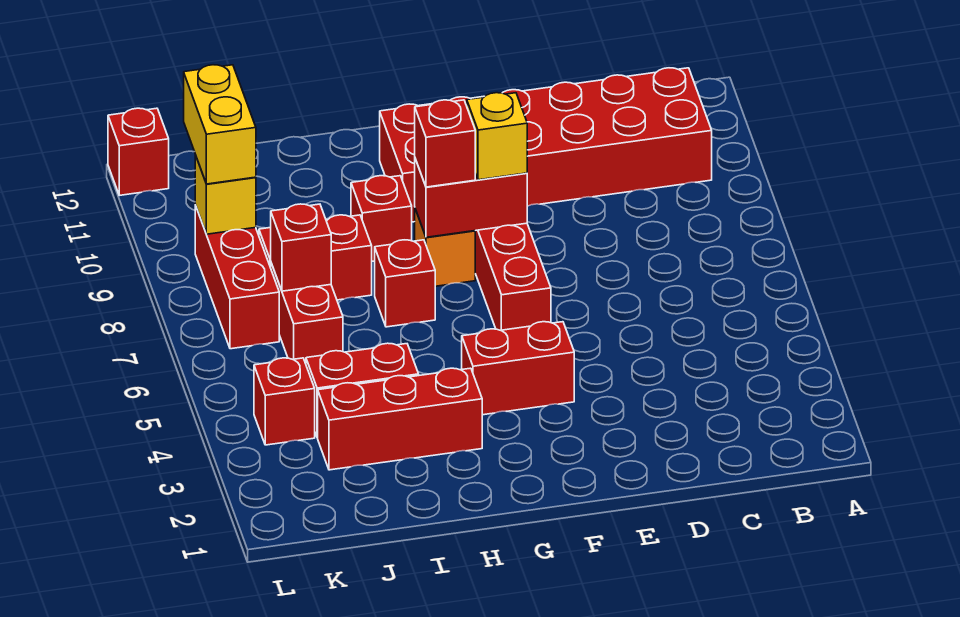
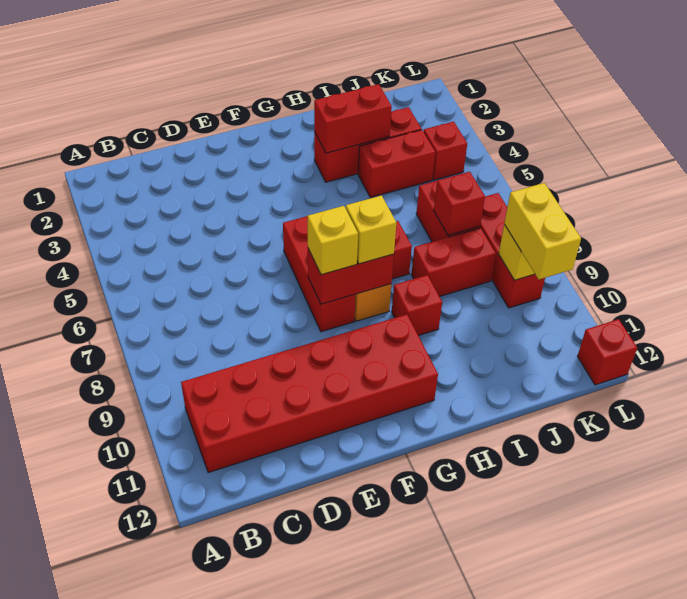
red brick F4:G4 level 1 -> red brick H3:I3 level 2
red brick G8 level 3 -> yellow brick G8 level 3

